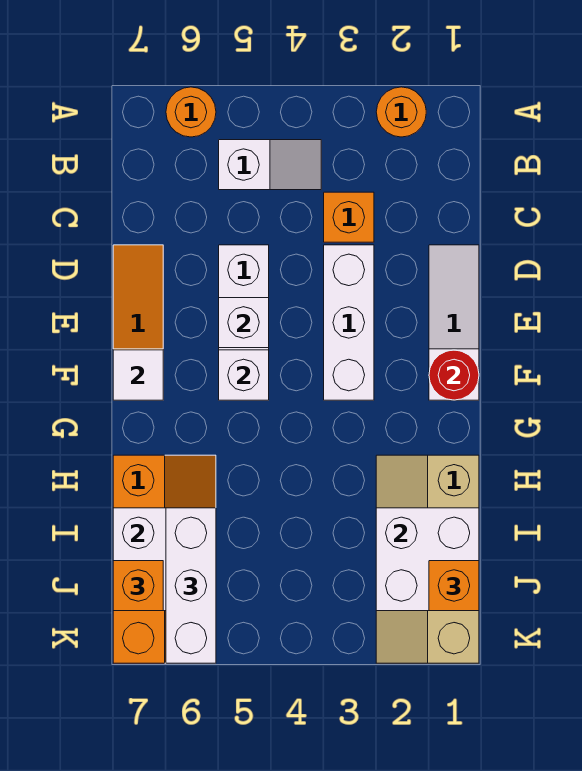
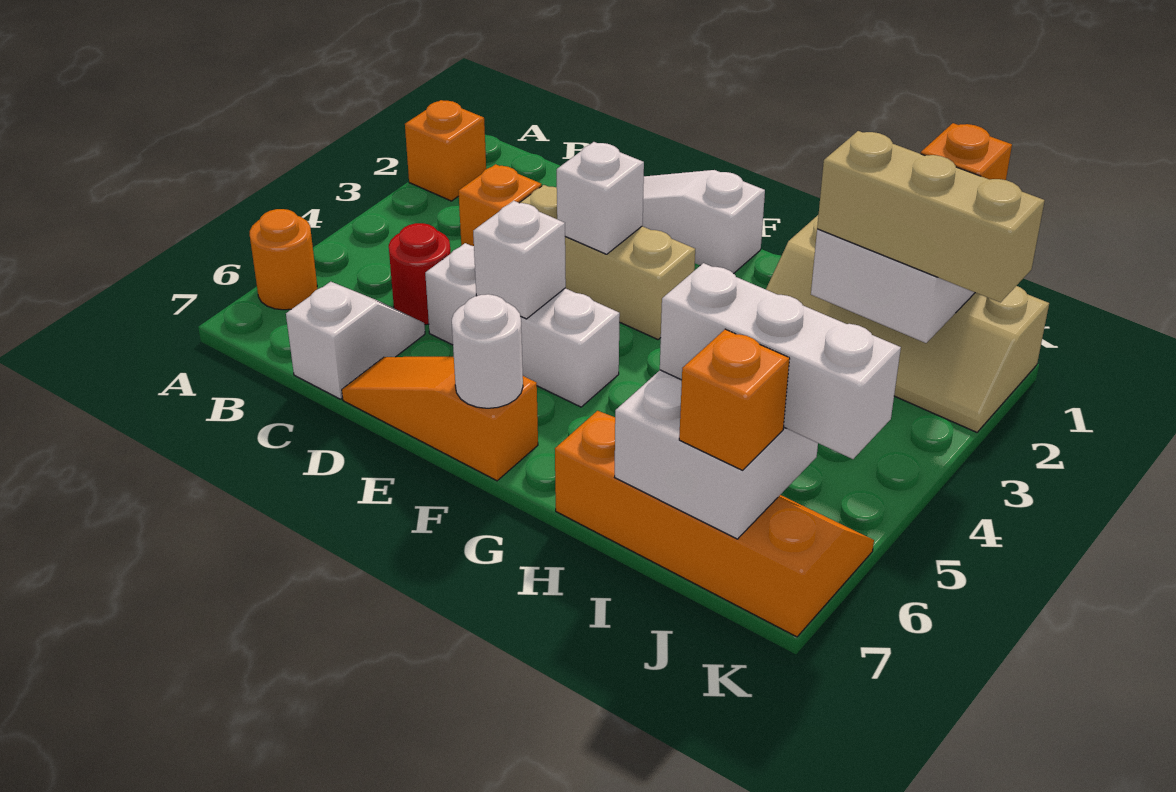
orange round brick A2 level 1 -> orange brick A2 level 1
white slope B4:B5 level 1 top 5 -> white slope C6:C7 level 1 top 7
white brick D3:F3 level 1 -> tan brick D3:F3 level 1
red round brick F1 level 2 -> red round brick C5 level 1
white brick F5 level 2 -> white brick E3 level 2
white tile F7 level 2 -> white round brick F7 level 2
none -> tan brick I2:K2 level 3

